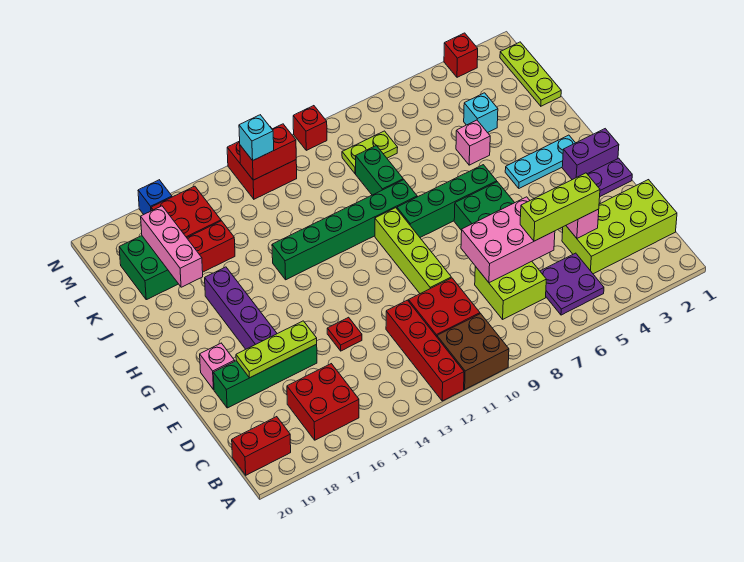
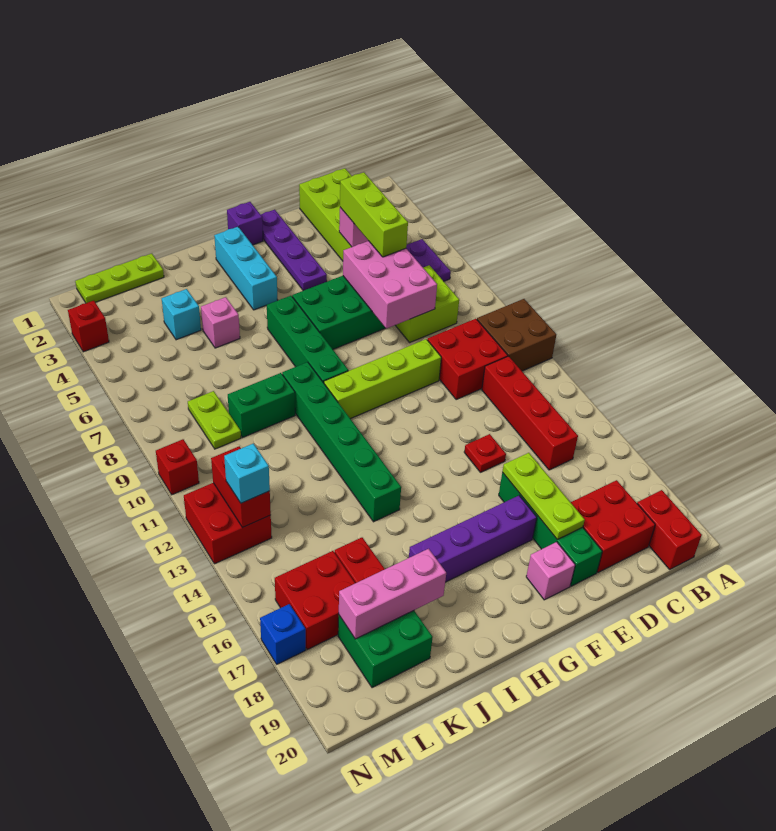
red brick A12:D12 level 1 -> red brick C12:C15 level 1
red brick B16:C17 level 1 -> red brick C18:D19 level 1
purple brick G1:G2 level 1 -> purple brick G1 level 1
cyan plate H2:H4 level 1 -> cyan brick H2:H4 level 1

